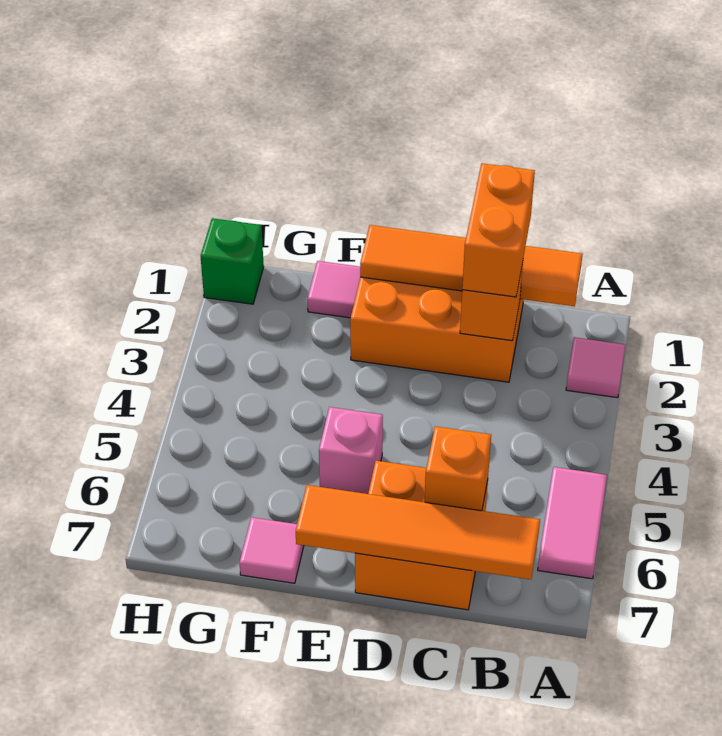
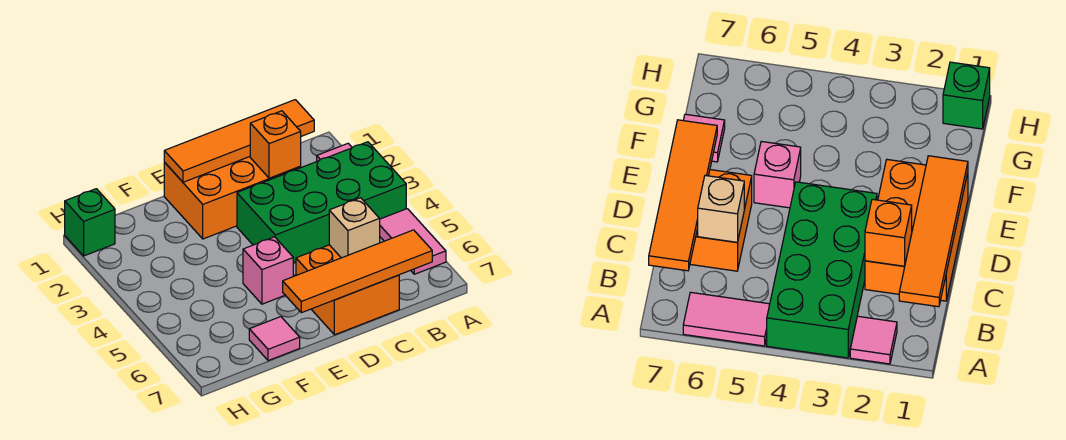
none -> green brick A3:D4 level 1
orange brick C1:C2 level 3 -> none
orange brick C6 level 2 -> tan brick C6 level 2
pink tile F1 level 1 -> none

